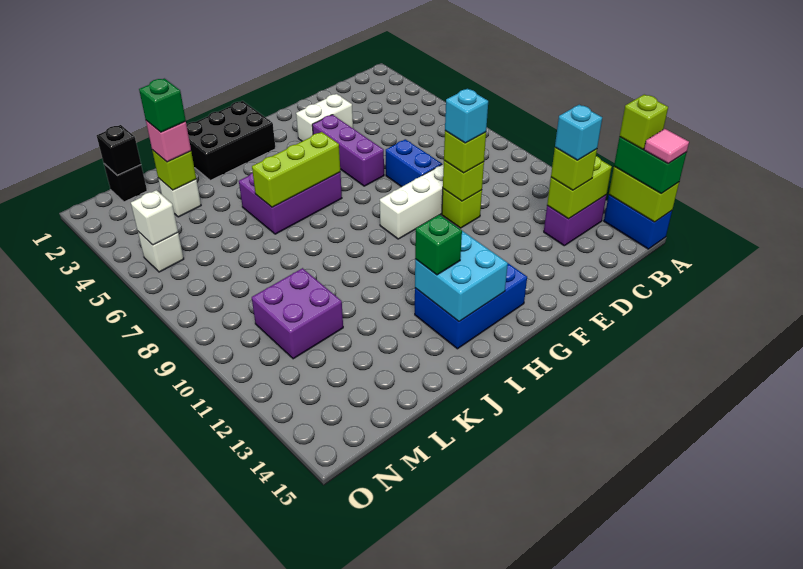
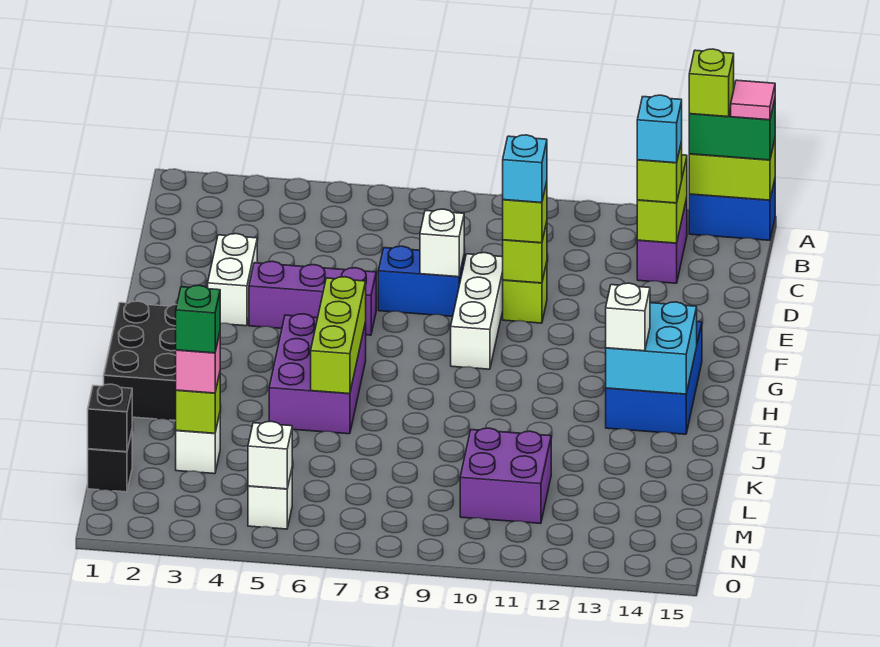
none -> white brick E8 level 2
green brick I13 level 3 -> white brick I13 level 3

